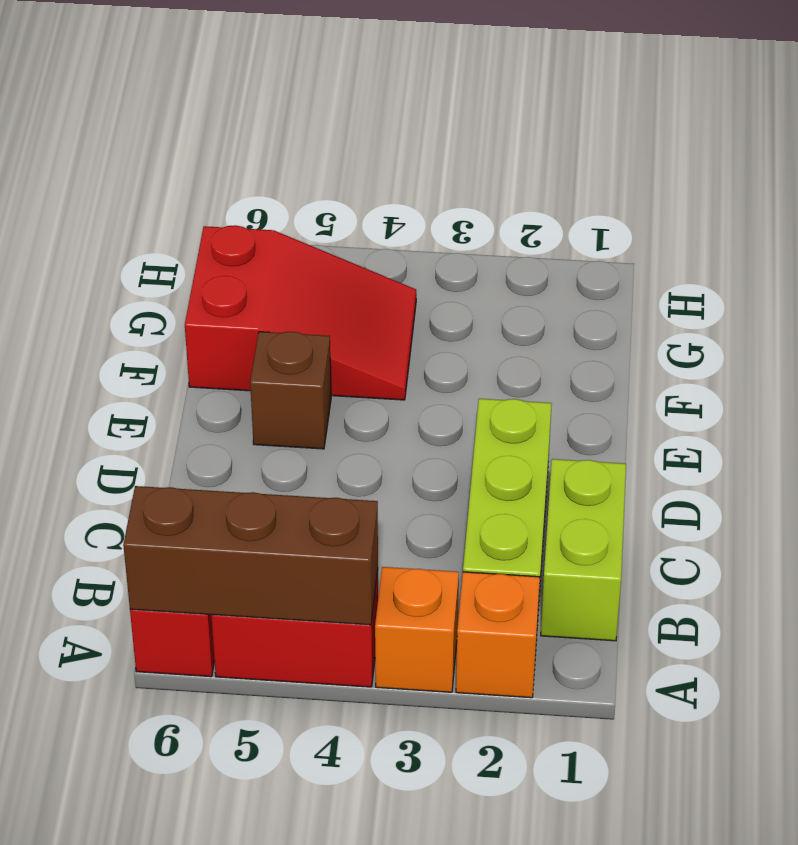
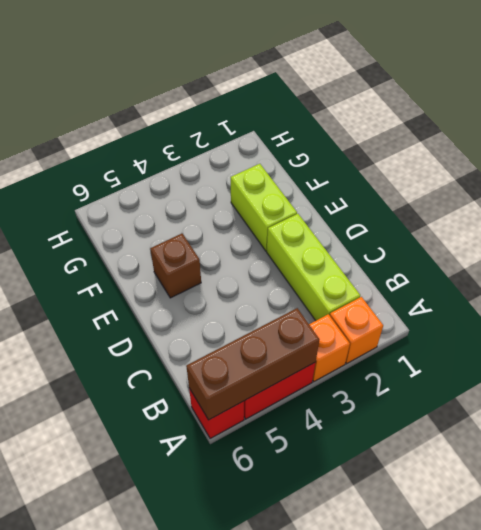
lime brick B1:C1 level 1 -> lime brick E2:F2 level 1
red slope F4:G6 level 1 top 6 -> none

